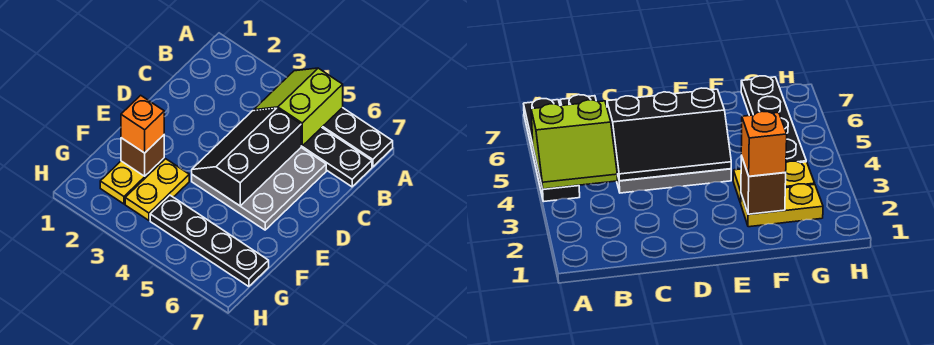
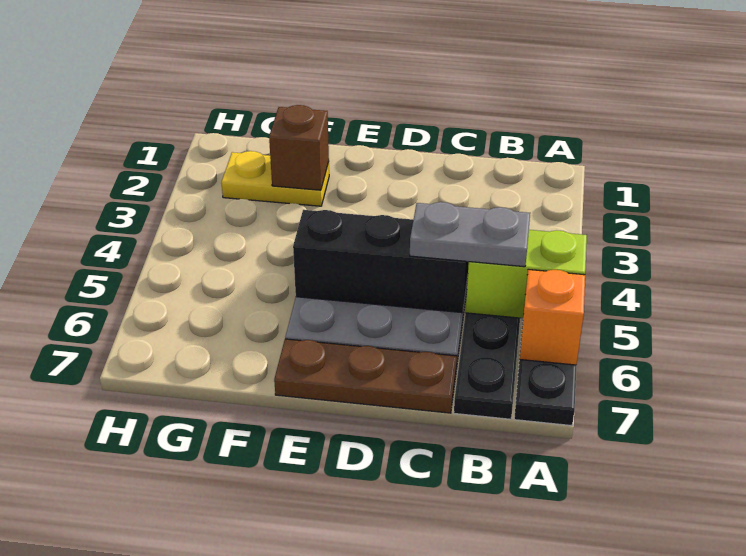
none -> grey plate B5:C5 level 3
none -> brown plate C7:E7 level 1
orange brick F2 level 3 -> orange brick A6 level 2
yellow plate F3:G3 level 1 -> none
black plate G4:G7 level 1 -> none

